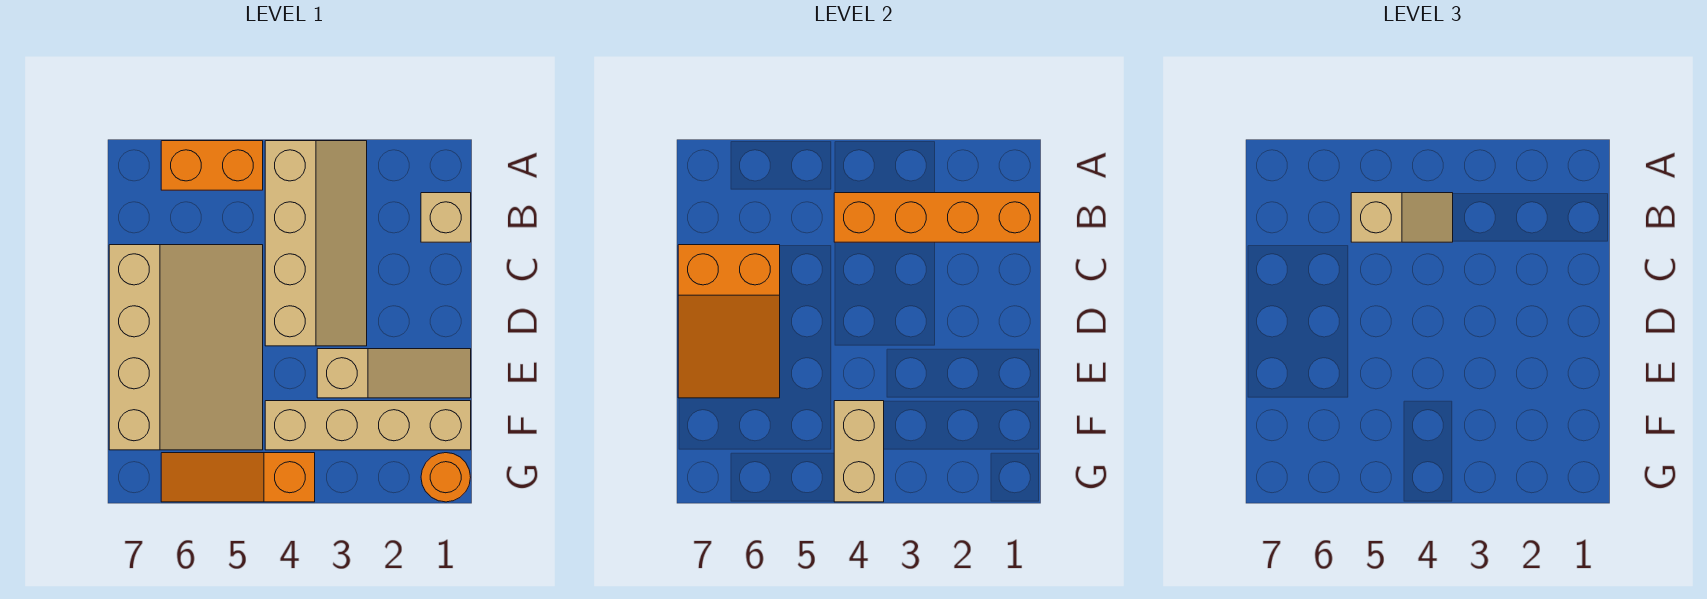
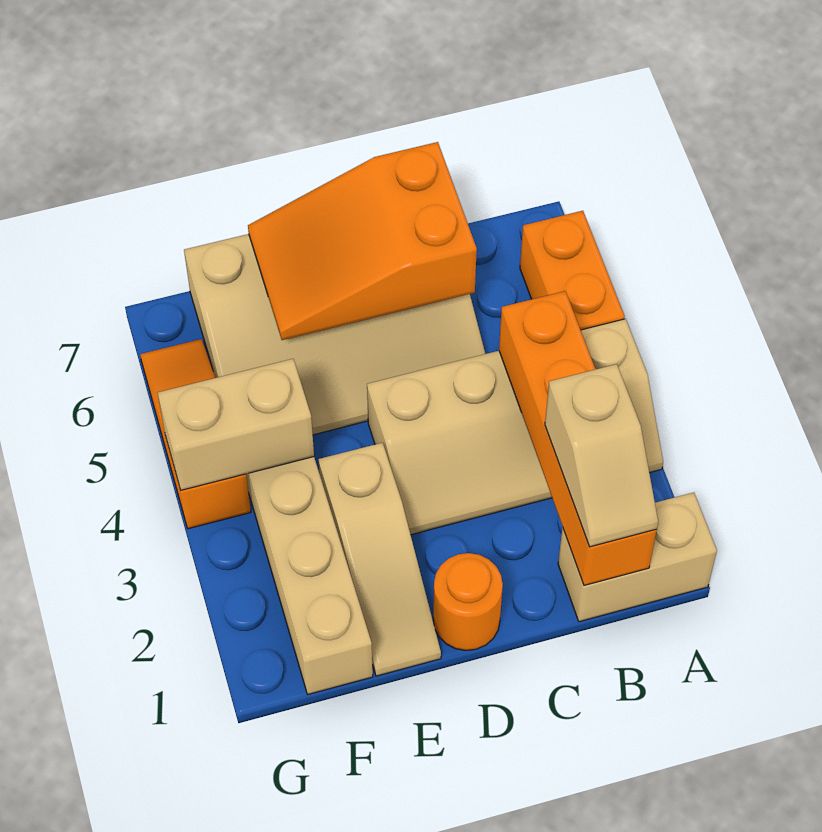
tan brick B1 level 1 -> tan brick A1:B1 level 1
tan slope B4:B5 level 3 top 5 -> tan slope B1:B2 level 3 top 2
orange round brick G1 level 1 -> orange round brick D1 level 1

